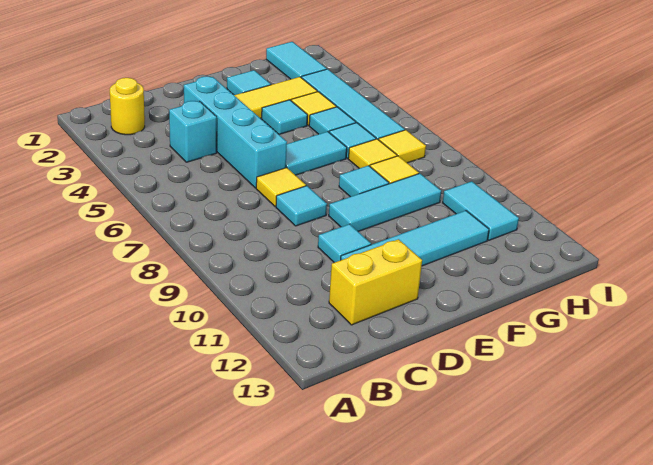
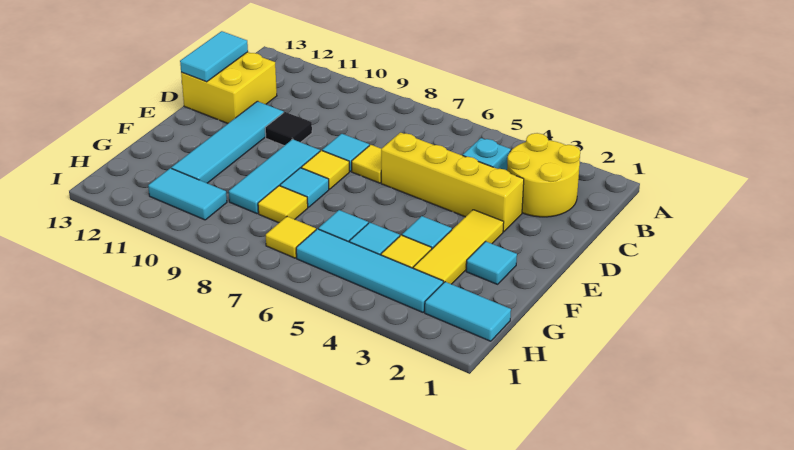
yellow round brick B2 level 1 -> yellow round brick B2:C3 level 1
yellow brick C12:D12 level 1 -> yellow brick C12:D13 level 1
cyan brick D3:D6 level 1 -> yellow brick D3:D6 level 1
cyan tile D10 level 1 -> black tile D10 level 1
cyan tile E6:F6 level 1 -> cyan tile C13:D13 level 2
yellow tile G7 level 1 -> yellow tile E8 level 1

